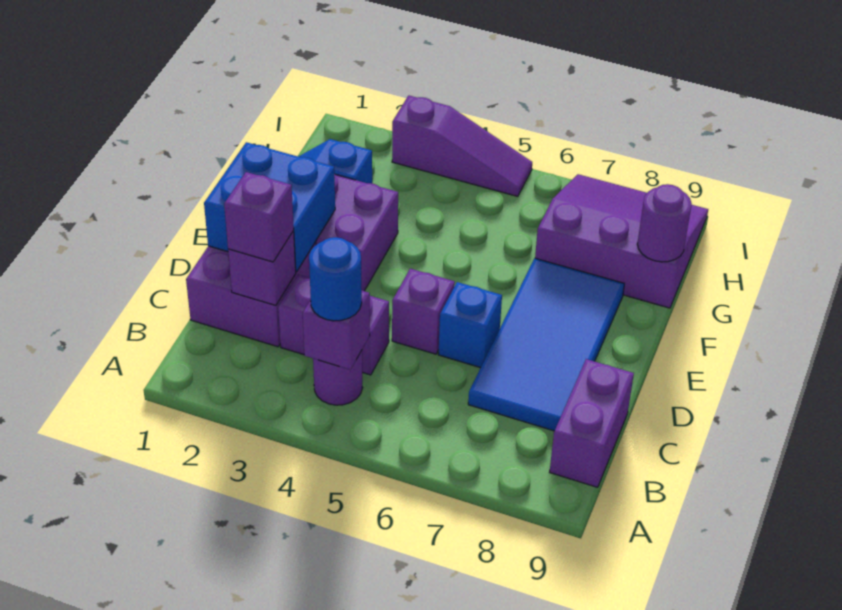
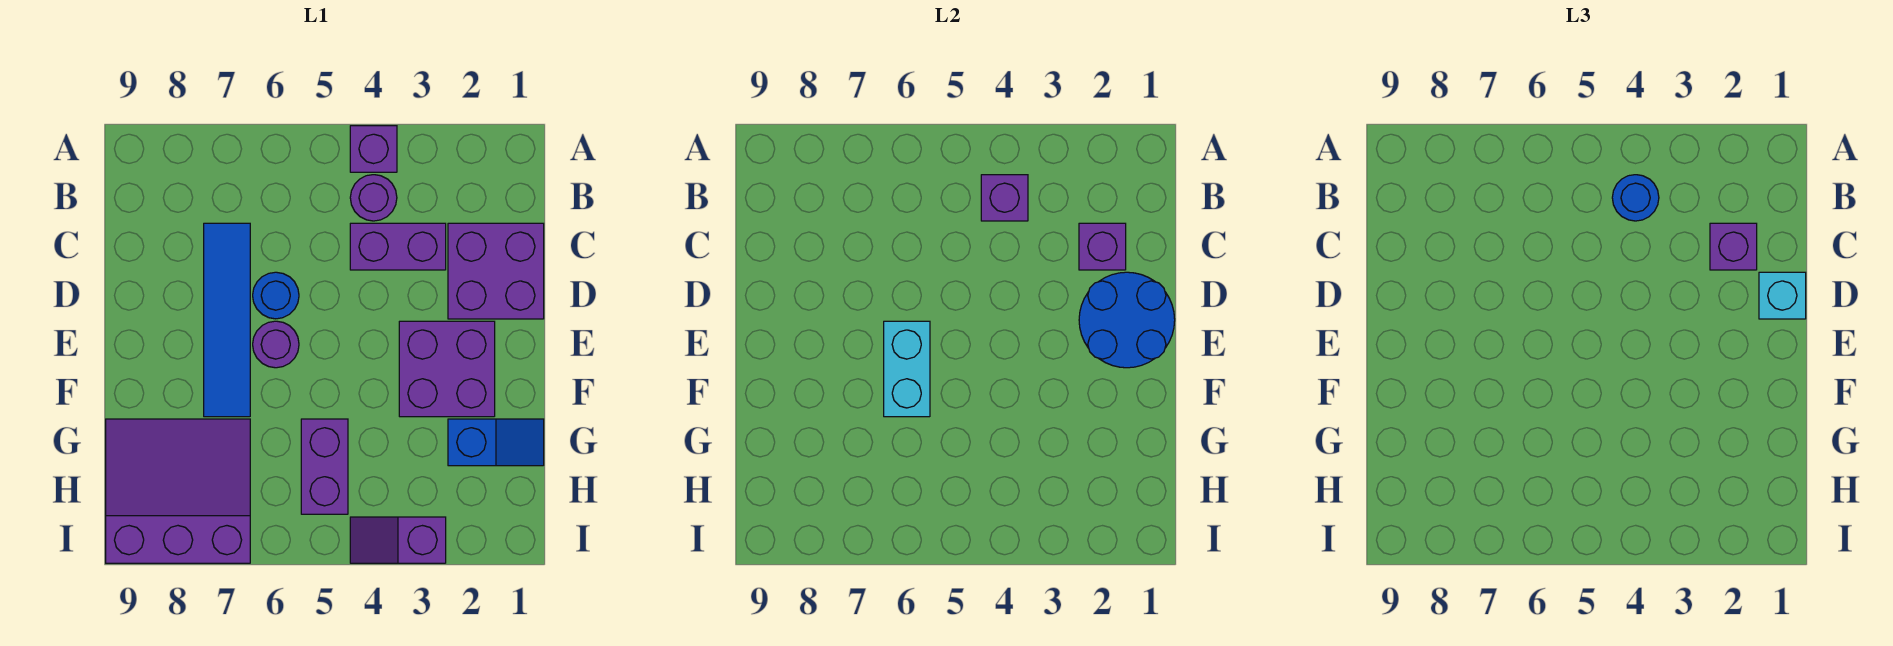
purple brick B9:C9 level 1 -> purple brick G5:H5 level 1
blue tile C7:F8 level 1 -> blue tile C7:F7 level 1
blue brick D1:E2 level 2 -> blue round brick D1:E2 level 2
none -> cyan brick D1 level 3
purple brick D5 level 1 -> purple brick A4 level 1
blue brick D6 level 1 -> blue round brick D6 level 1
none -> cyan brick E6:F6 level 2
purple slope G7:I9 level 1 top G -> purple slope G7:I9 level 1 top I
purple round brick G9 level 2 -> purple round brick E6 level 1
purple slope I3:I5 level 1 top 3 -> purple slope I3:I4 level 1 top 3

